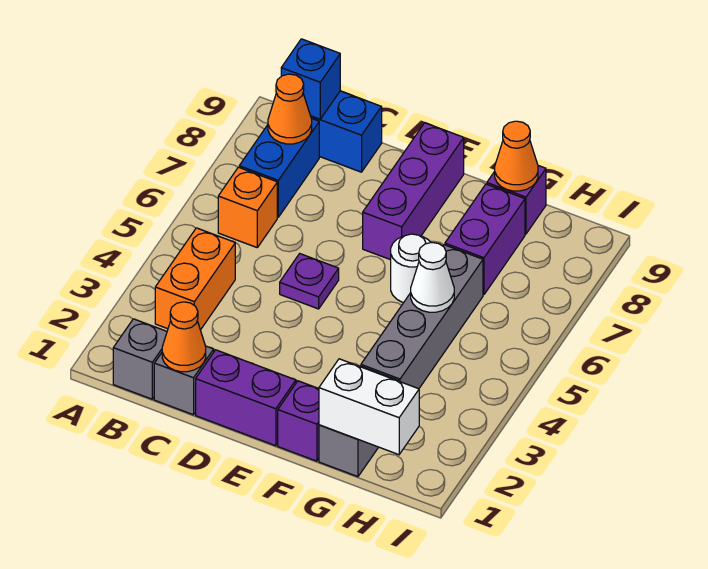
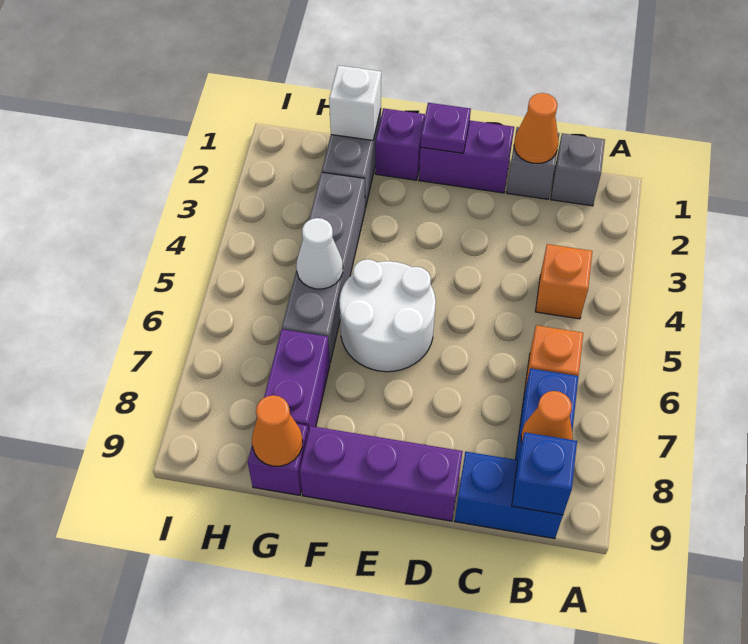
orange brick B3:B4 level 1 -> orange brick B4 level 1
purple plate D5 level 1 -> purple plate E1 level 2
purple brick E7:E9 level 1 -> purple brick D9:F9 level 1
white round brick F6 level 1 -> white round brick E5:F6 level 1
white brick G1:H1 level 2 -> white brick G1 level 2

